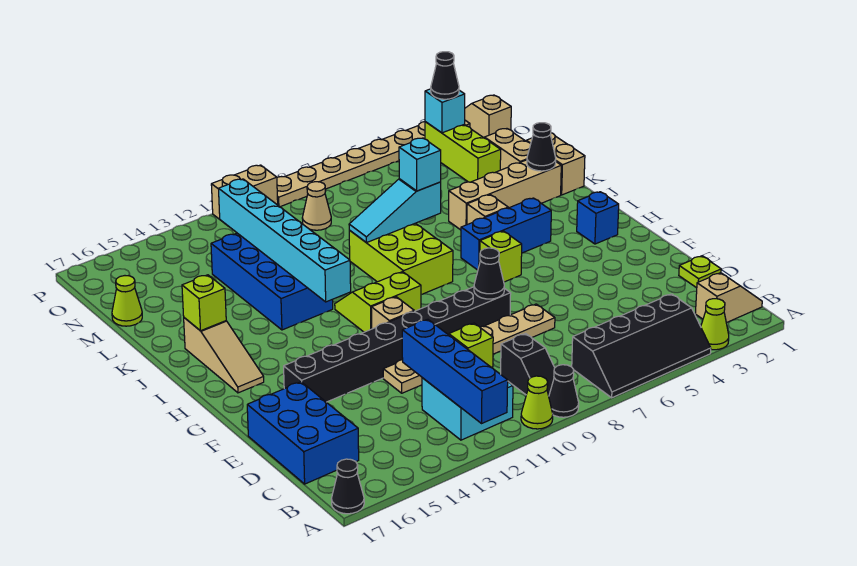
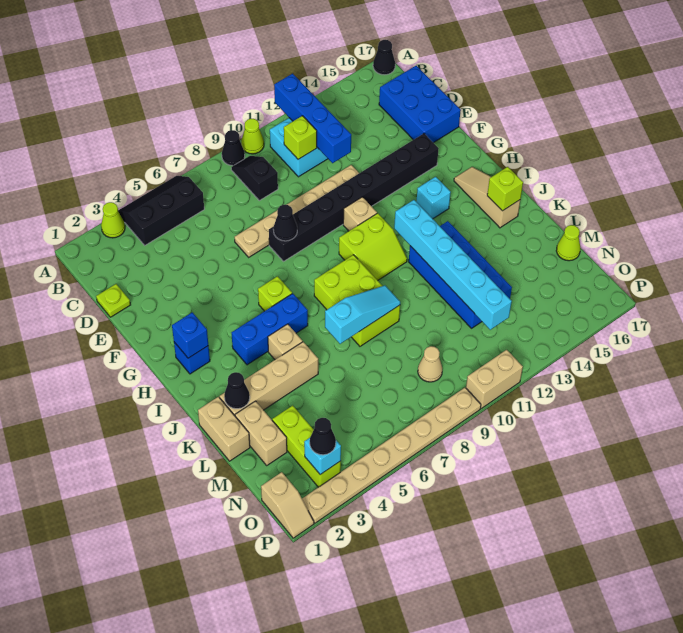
black slope A4:B7 level 1 top B -> black slope A4:B6 level 1 top B
tan slope B1:B2 level 1 top 2 -> none
none -> blue brick H2 level 2
cyan brick K7 level 3 -> cyan brick H14 level 1

